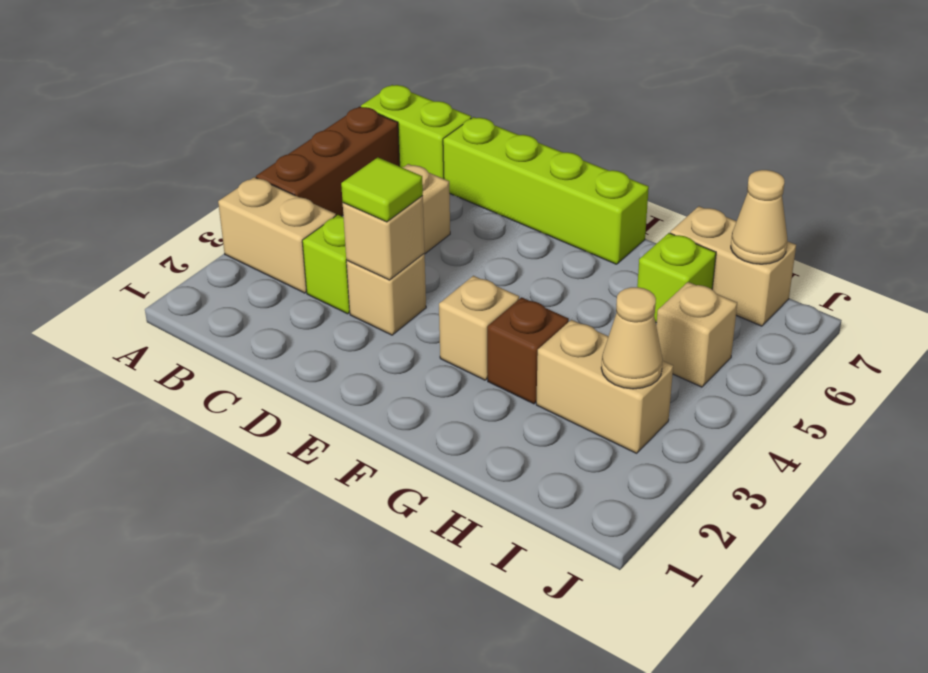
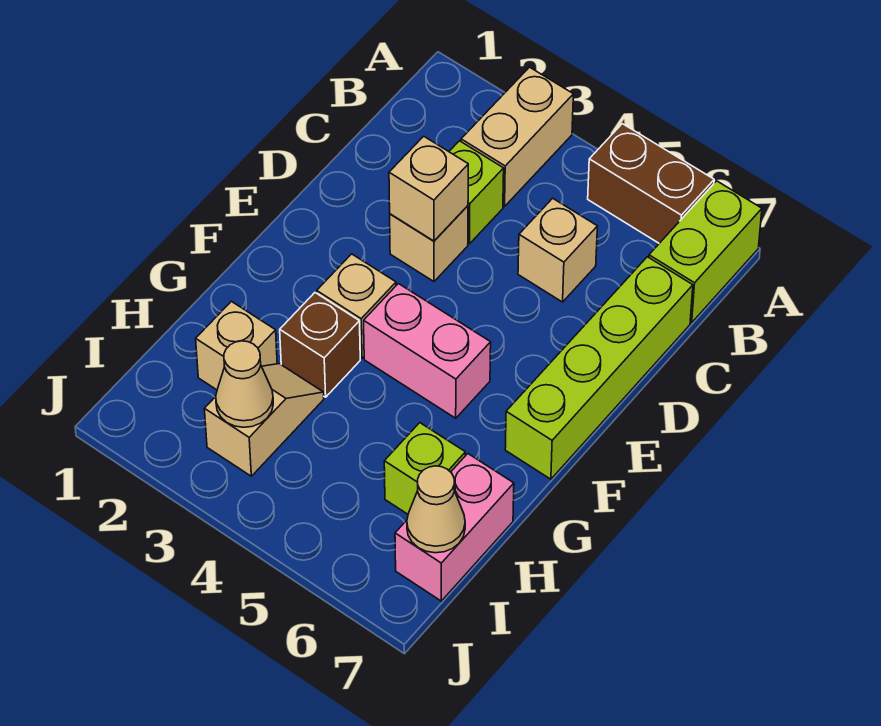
brown brick A4:A6 level 1 -> brown brick A5:A6 level 1
lime tile D3 level 3 -> none
none -> pink brick F4:F5 level 1
tan brick H3:I3 level 1 -> tan slope H3:I3 level 1 top I
tan brick H7:I7 level 1 -> pink brick H7:I7 level 1
tan brick I5 level 1 -> tan brick H2 level 1

